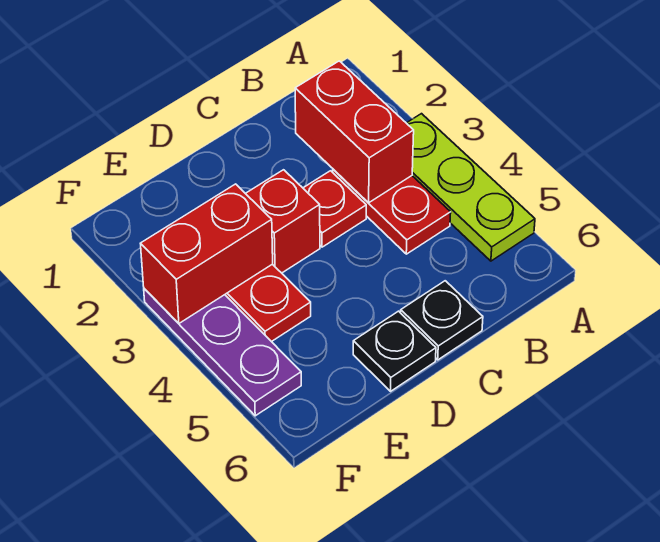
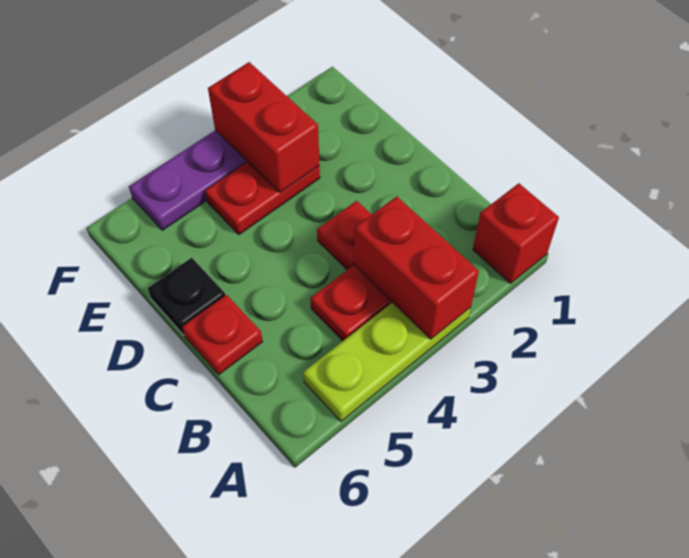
red brick B2:B3 level 2 -> red brick A3:B3 level 2
black plate C6 level 1 -> red plate C6 level 1
red brick D3 level 1 -> red brick A1 level 1

